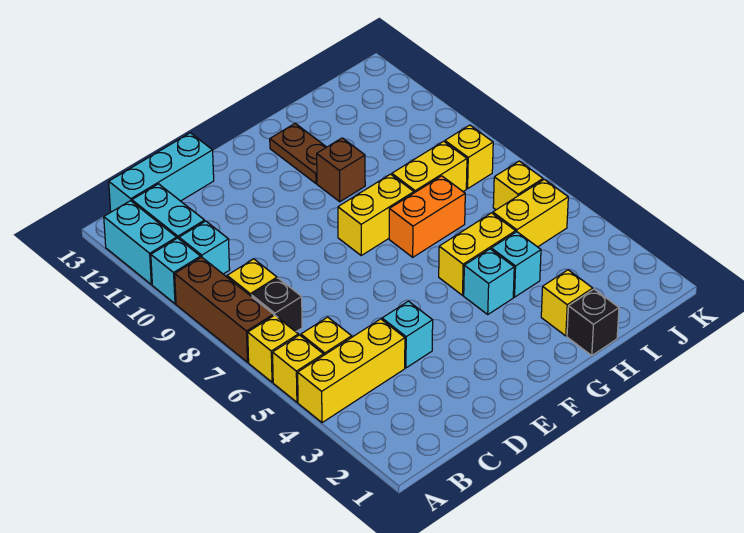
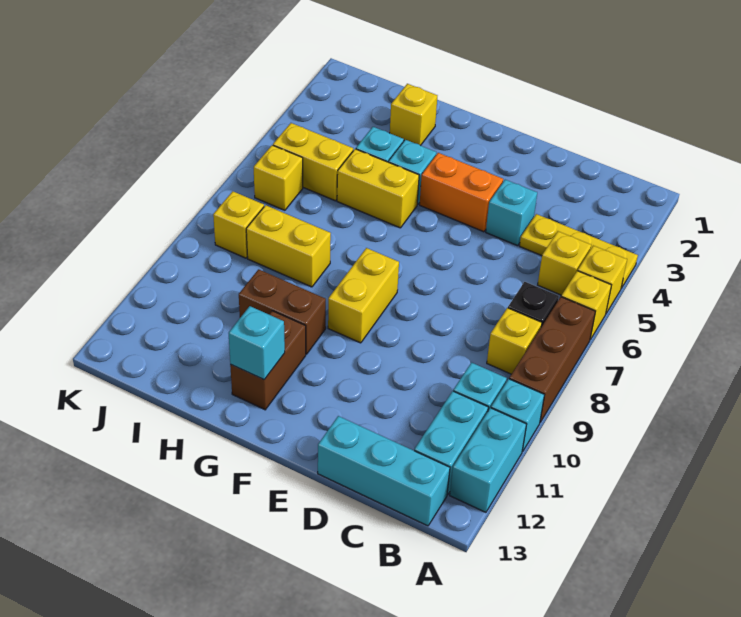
yellow brick A4:C4 level 1 -> yellow plate A4:C4 level 1
yellow brick F8:G8 level 1 -> yellow brick F8:F9 level 1
orange brick G7:H7 level 1 -> orange brick E4:F4 level 1
brown brick G10 level 1 -> brown brick G10:H10 level 1
brown plate G11:G12 level 1 -> brown brick G11:G12 level 1
none -> cyan brick G12 level 2
black brick H1 level 1 -> none

